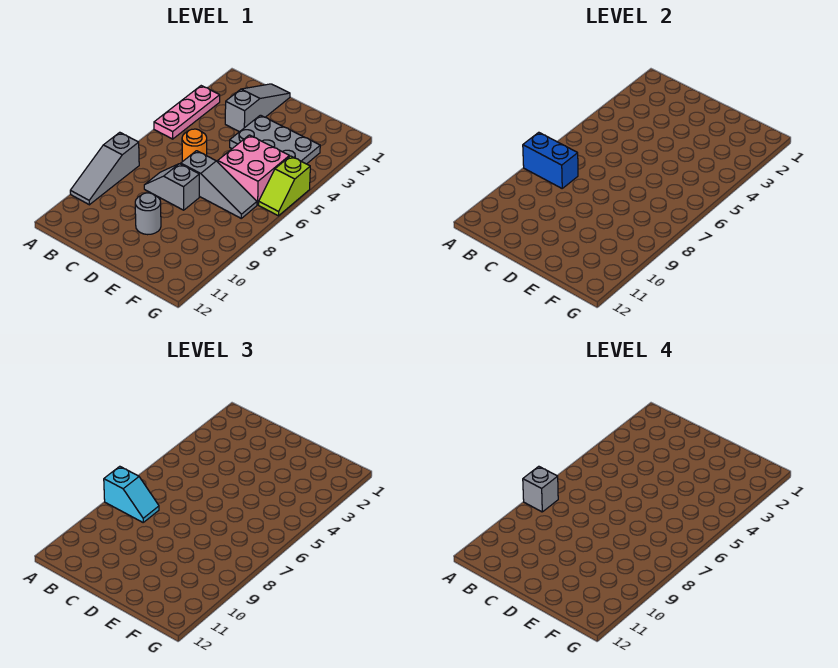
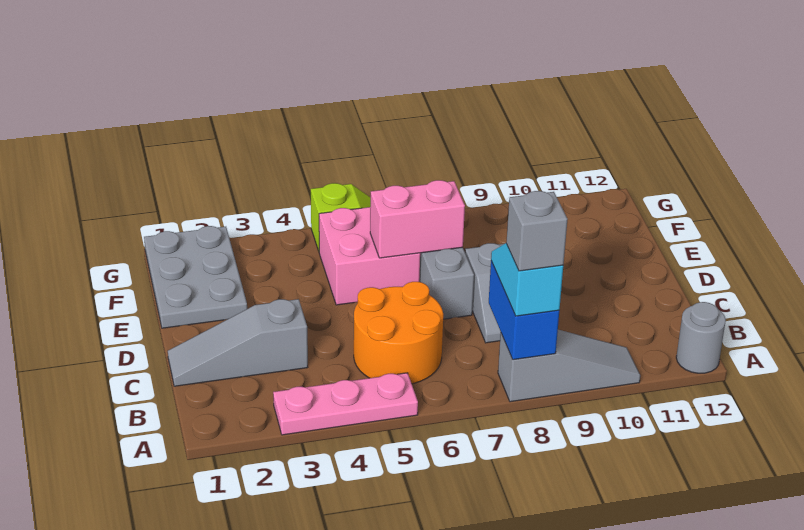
orange round brick C6 level 1 -> orange round brick B5:C6 level 1
grey plate D3:F4 level 1 -> grey plate E1:G2 level 1
grey round brick D10 level 1 -> grey round brick A12 level 1
none -> pink brick E6:E7 level 2

